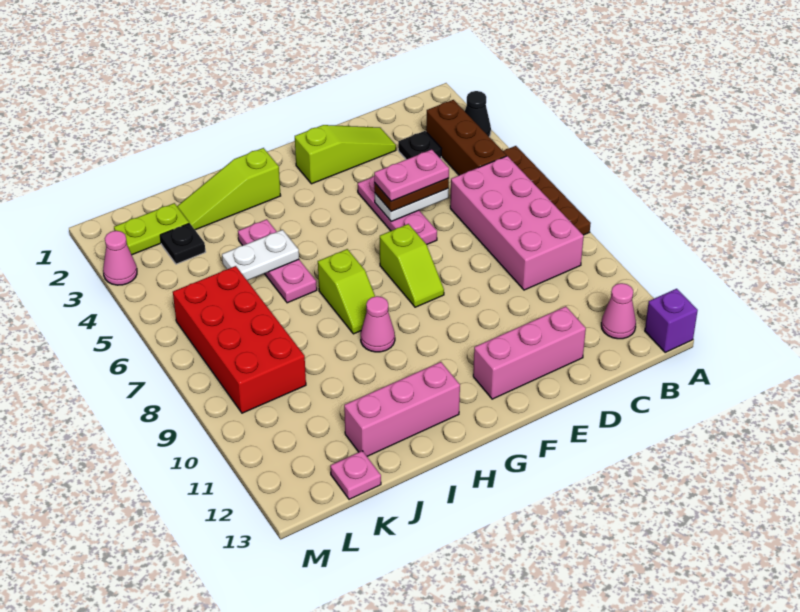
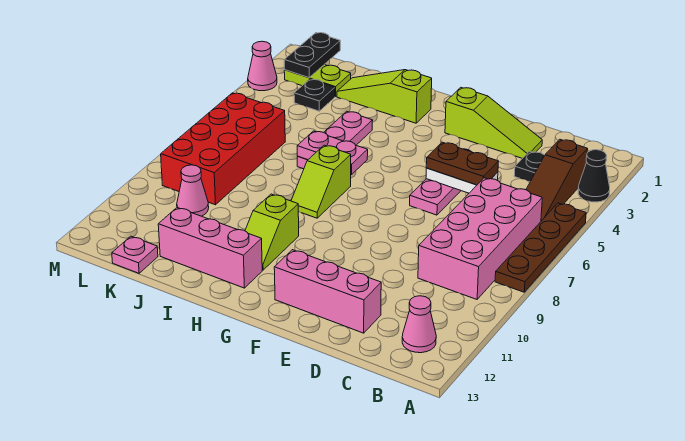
purple brick A13 level 1 -> none
brown brick B3:B5 level 1 -> brown slope B3:B5 level 1 top 3
pink plate D5:E5 level 4 -> pink plate H6:I6 level 2
lime slope F7:F8 level 1 top 7 -> lime slope H10:H11 level 1 top 10
pink cone H9 level 1 -> pink cone K10 level 1
white plate I5:J5 level 2 -> none
none -> black plate L1:L2 level 2

